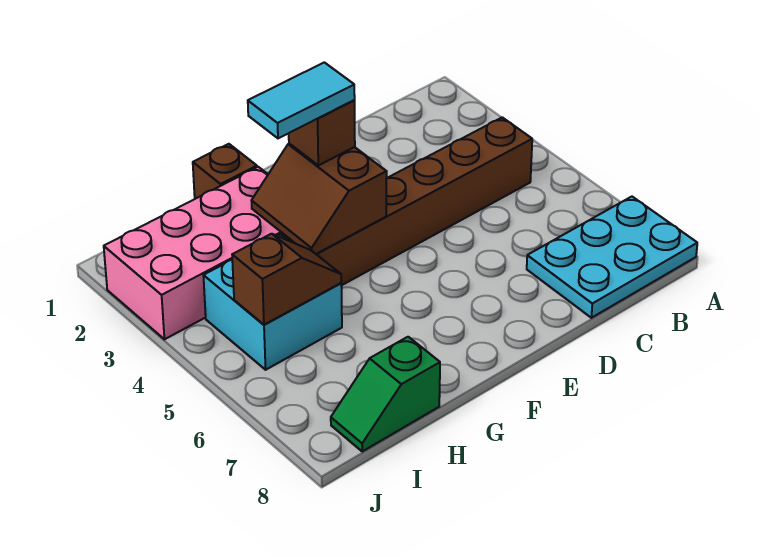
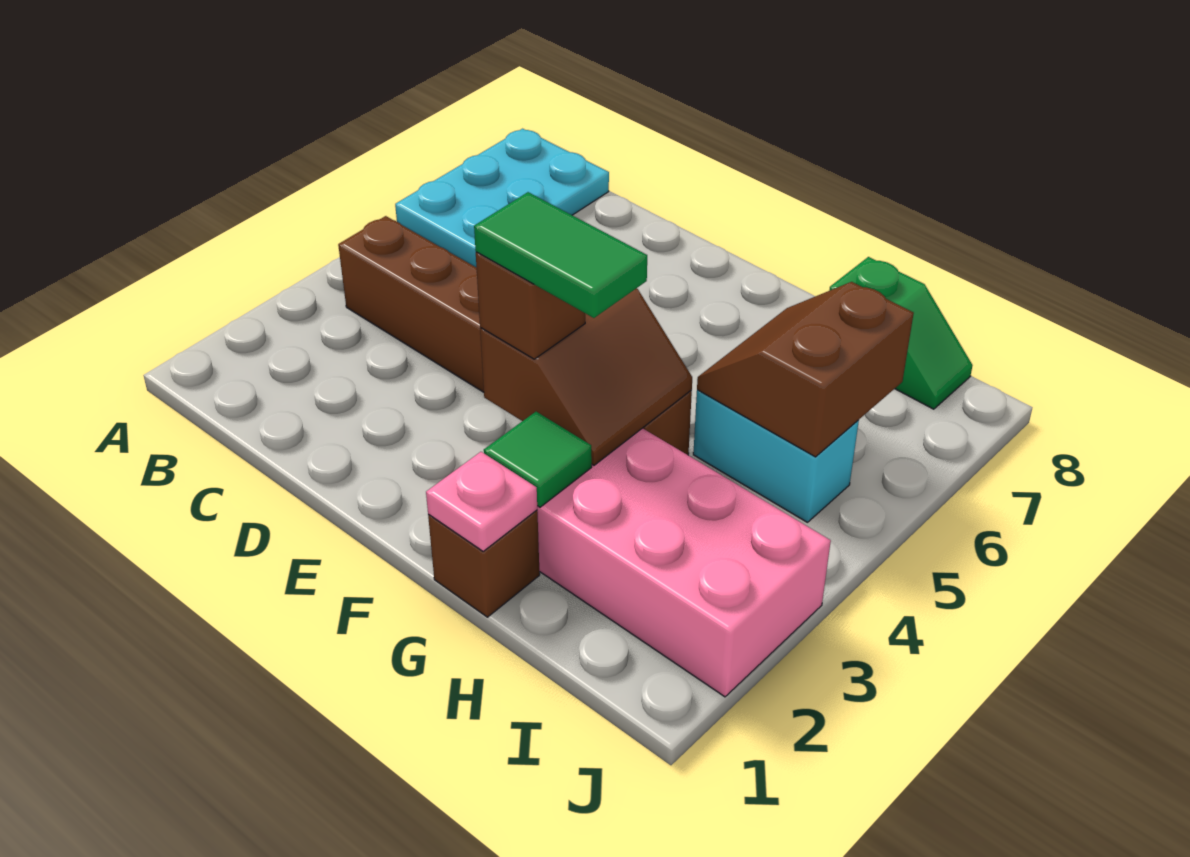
cyan plate A7:C8 level 1 -> cyan plate A6:B8 level 1
cyan tile F3:G3 level 4 -> green tile F3:G3 level 4
none -> pink plate G1 level 2
none -> green tile G2 level 2
cyan brick H4:I5 level 1 -> cyan brick H5:I5 level 1
brown slope H5:I5 level 2 top I -> brown slope H5:I6 level 2 top I

